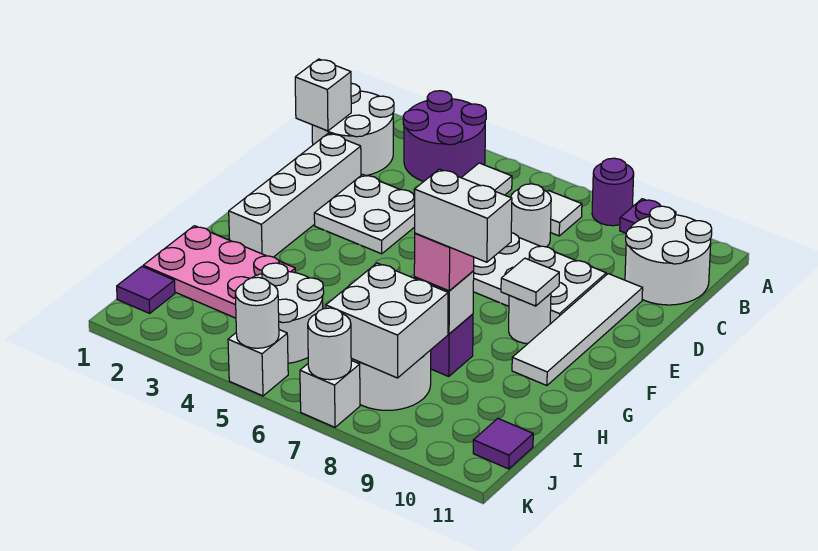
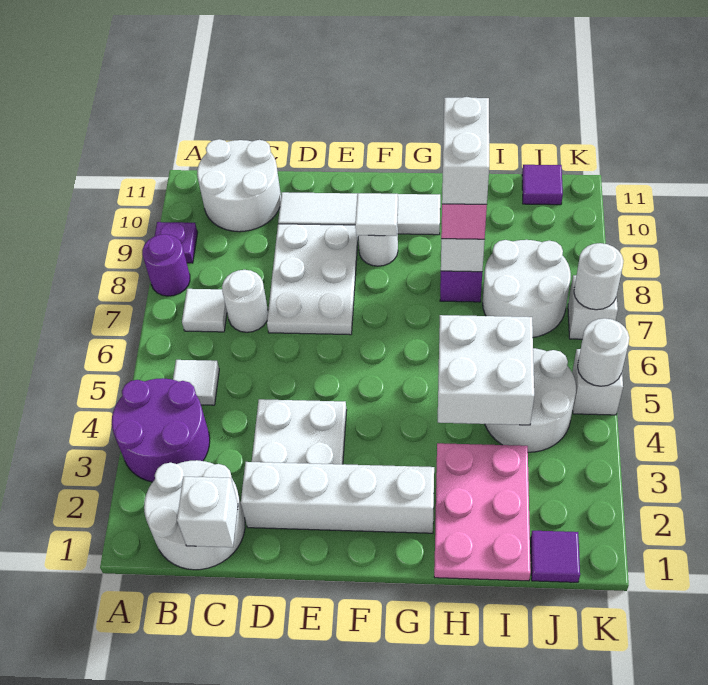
white brick I7:J8 level 2 -> white brick H4:I5 level 2

